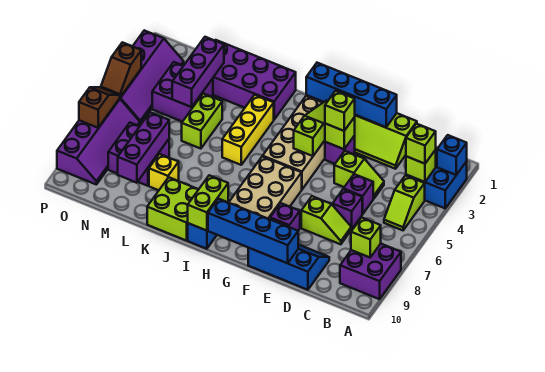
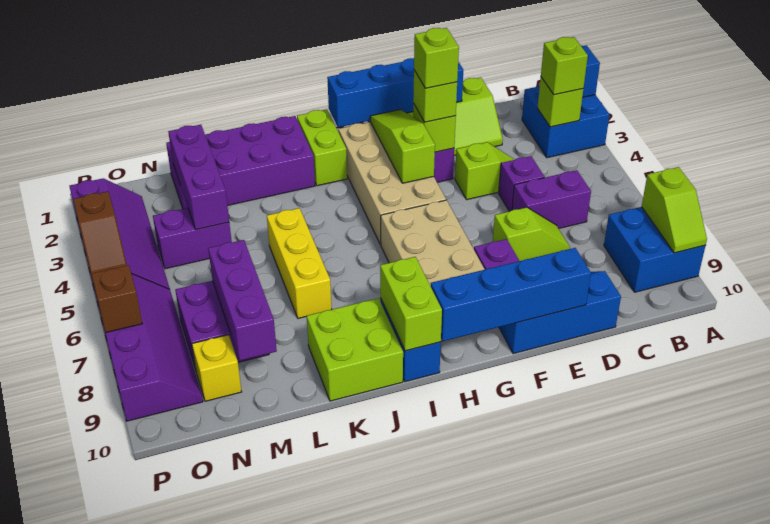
purple brick A8:B9 level 1 -> blue brick A8:B9 level 1
lime slope B4:B5 level 1 top 4 -> lime slope A8:A9 level 2 top 8
lime brick B8 level 2 -> lime brick F3 level 4
purple brick D6 level 1 -> purple brick C6:D6 level 1
yellow brick J3:J5 level 1 -> yellow brick K5:K7 level 1
lime brick L4:L5 level 1 -> lime brick I1:I2 level 1
yellow brick L8 level 1 -> yellow brick N9 level 1
purple brick M3:N4 level 1 -> purple brick M4:N4 level 1

